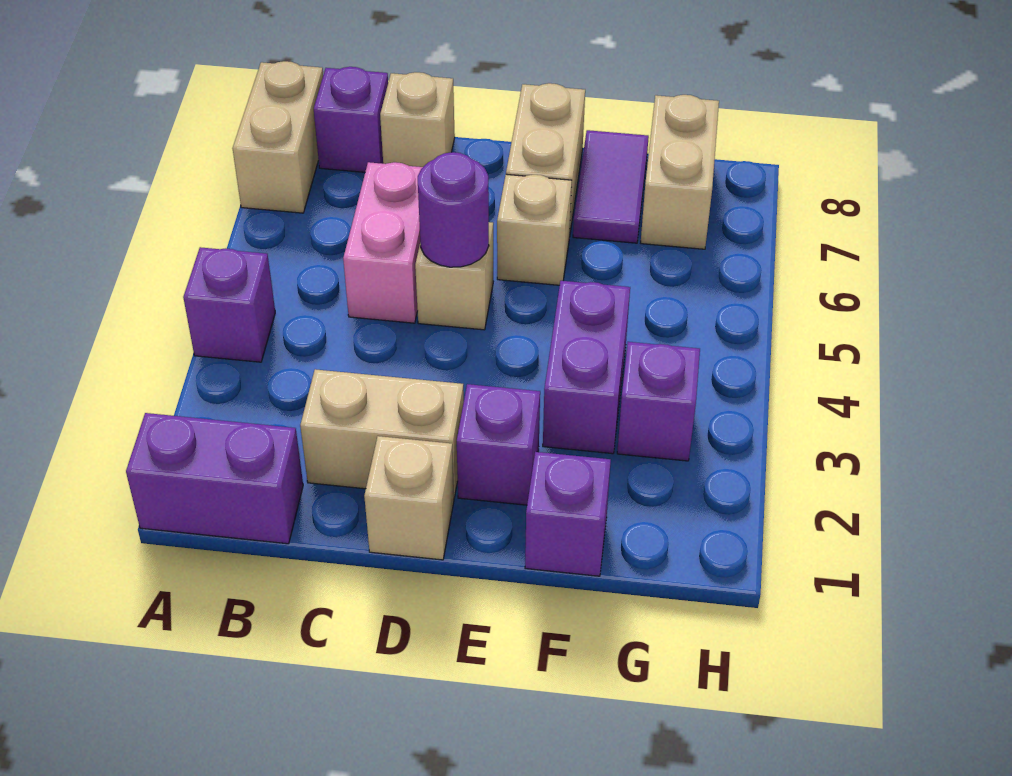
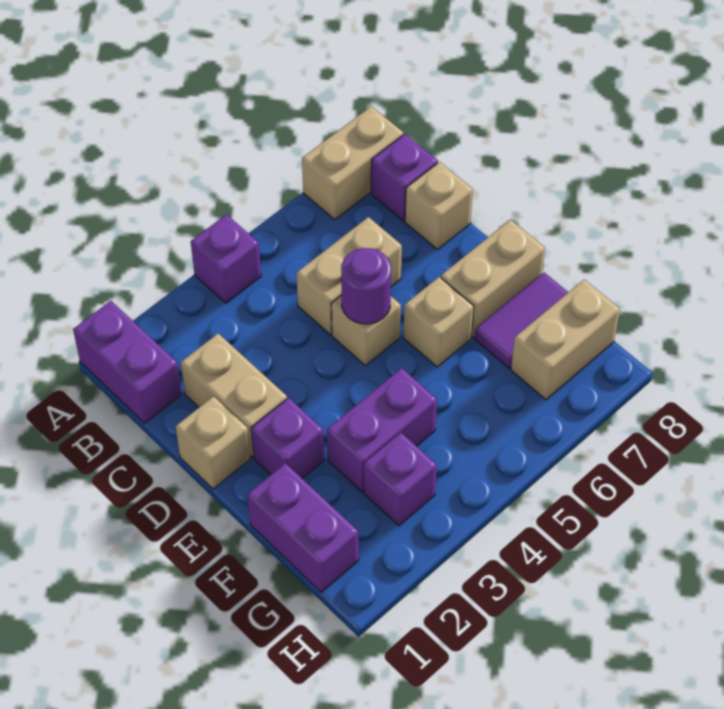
pink brick C5:C6 level 1 -> tan brick C5:C6 level 1
purple brick F1 level 1 -> purple brick F1:G1 level 1

